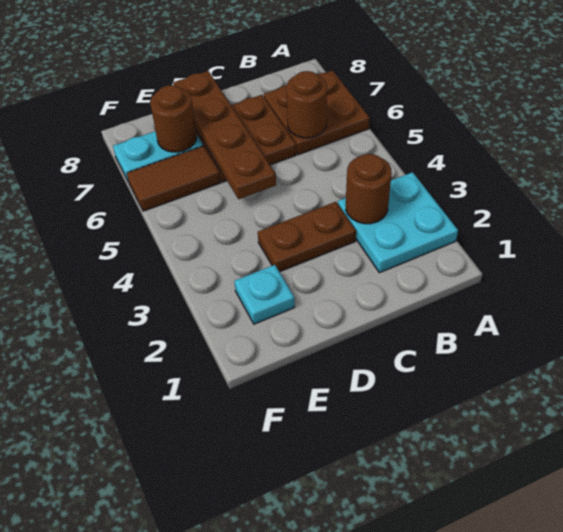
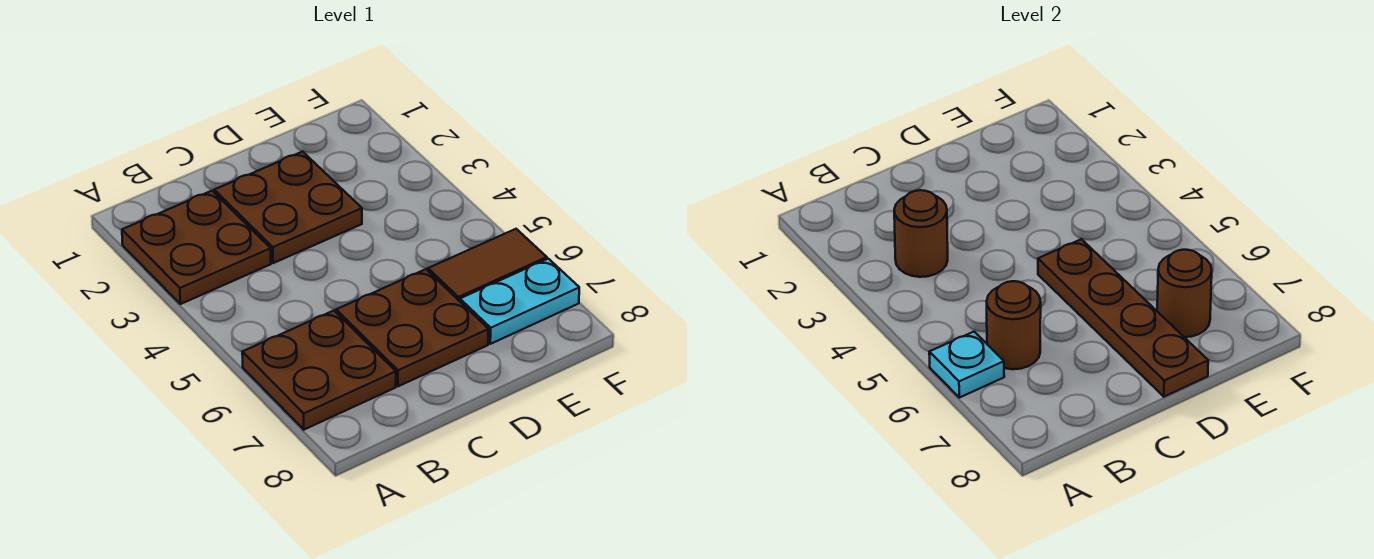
cyan plate A2:B3 level 1 -> brown plate A2:B3 level 1
brown plate C3:D3 level 1 -> brown plate C2:D3 level 1
cyan plate E2 level 1 -> cyan plate A6 level 2

